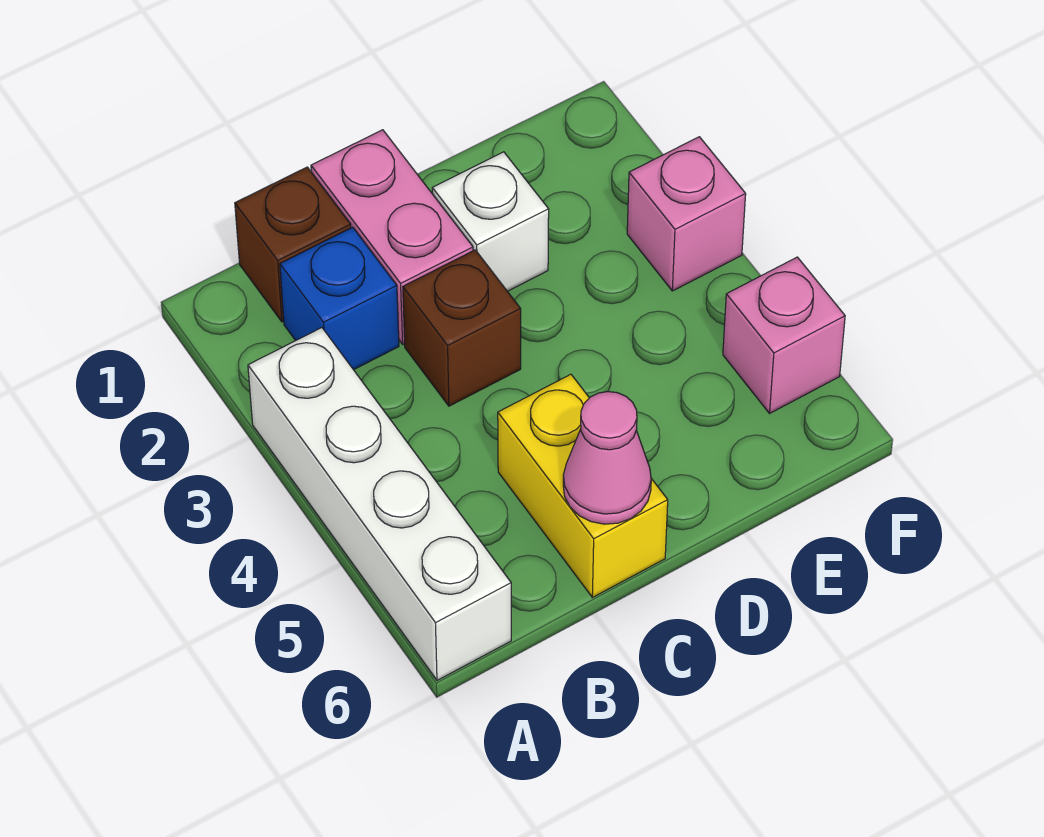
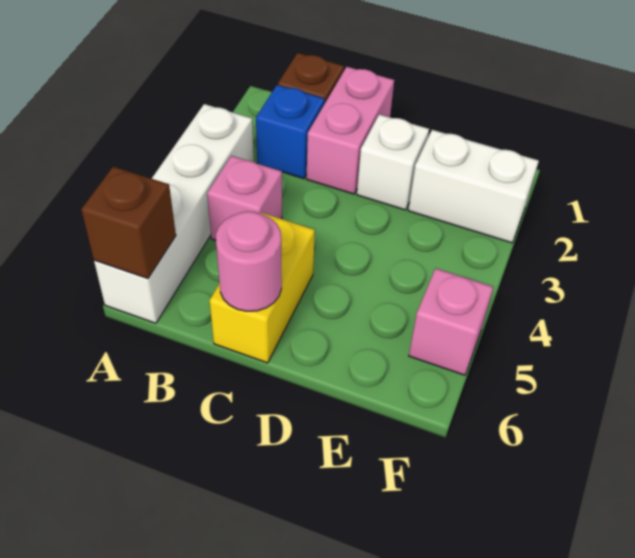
brown brick C3 level 1 -> brown brick A6 level 2
pink cone C6 level 2 -> pink round brick C6 level 2
none -> white brick E2:F2 level 1
pink brick F3 level 1 -> pink brick B4 level 1

